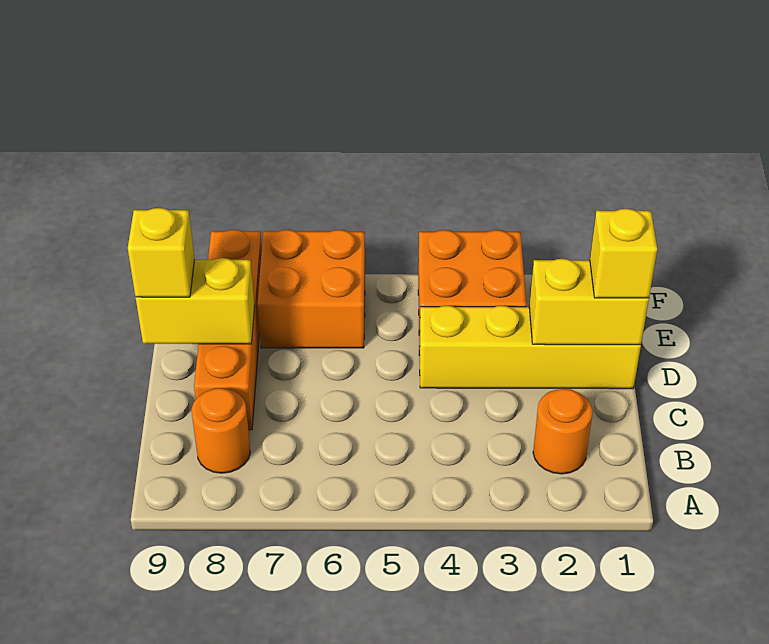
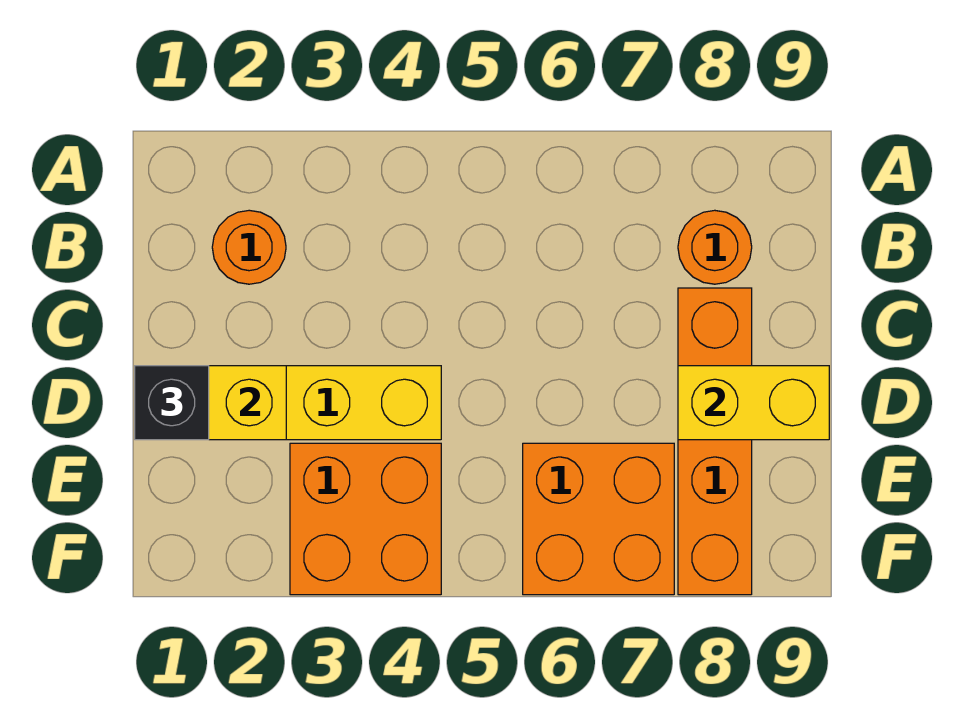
yellow brick D1 level 3 -> black brick D1 level 3
yellow brick D9 level 3 -> none

